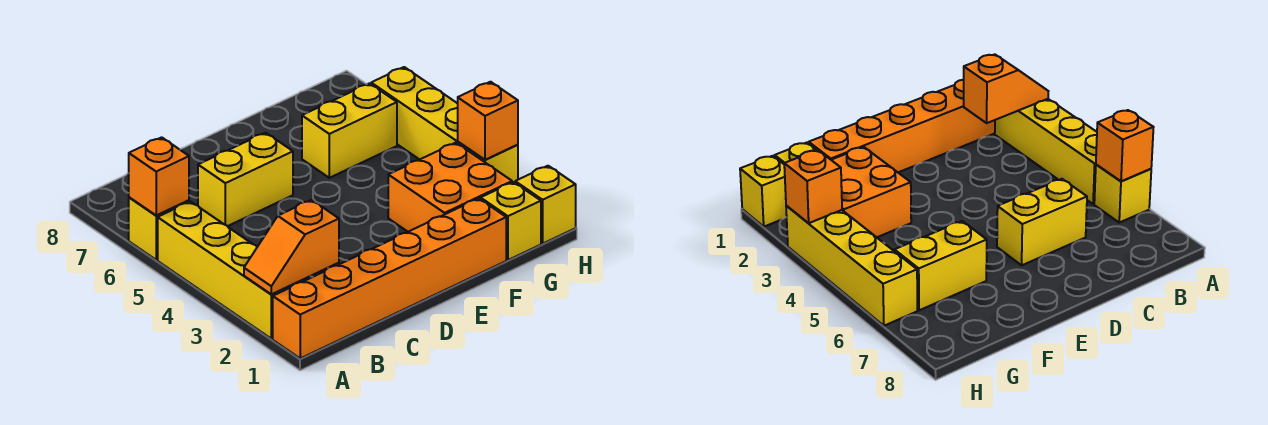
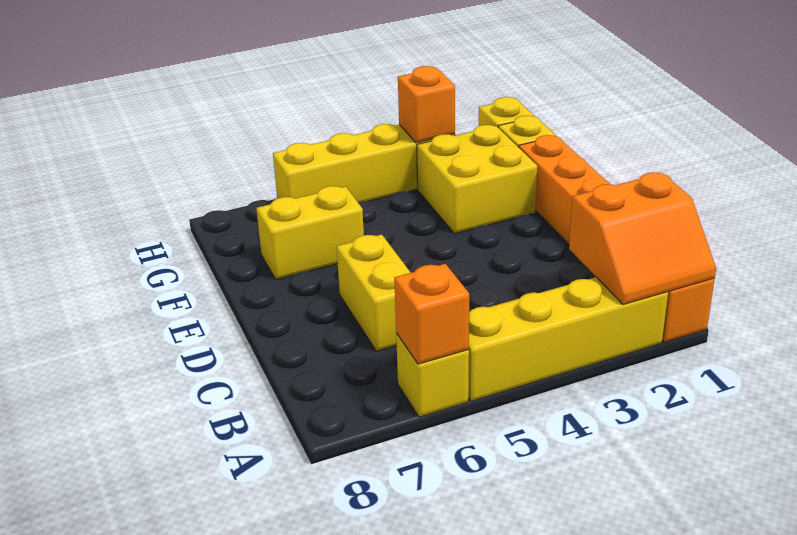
orange slope A2:B2 level 2 top B -> orange slope A1:B2 level 2 top B
orange brick F2:G3 level 1 -> yellow brick F2:G3 level 1
yellow brick F6:G6 level 1 -> yellow brick F6:F7 level 1

